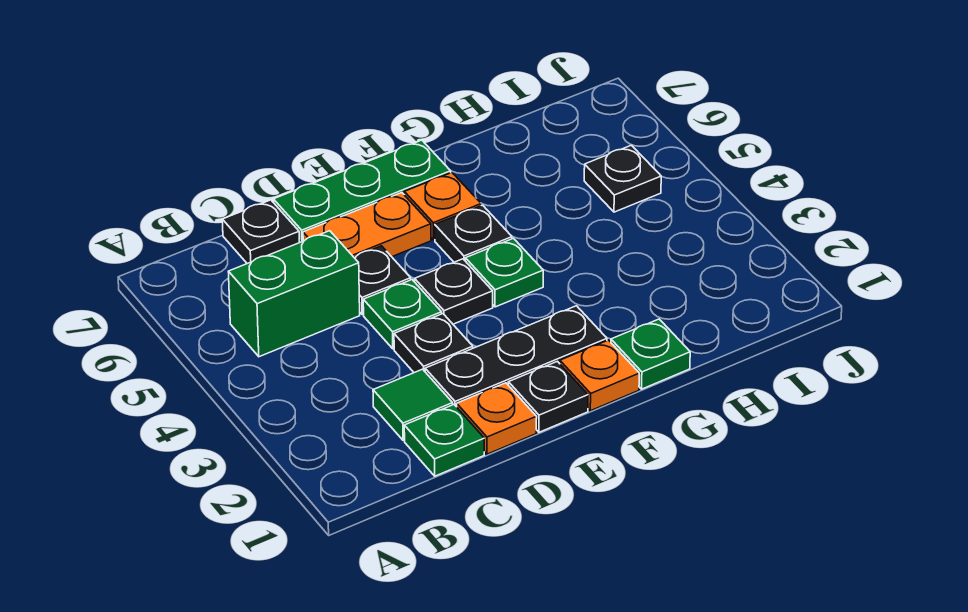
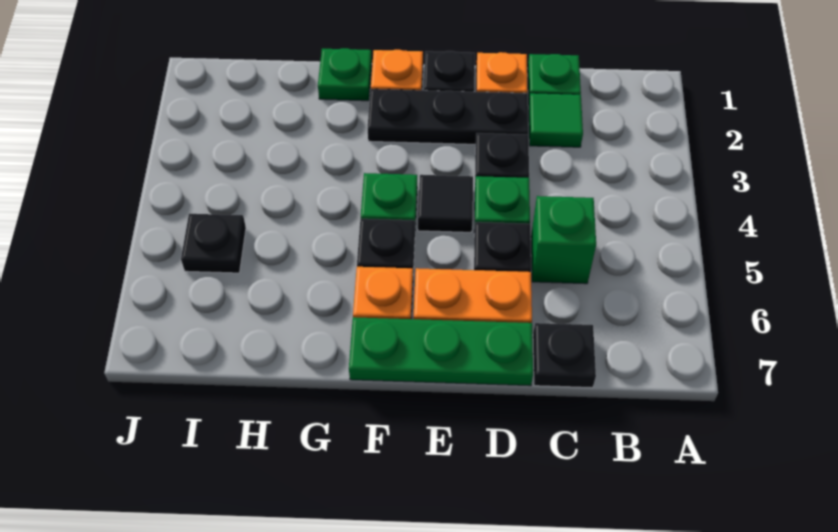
green brick B5:C5 level 1 -> green brick C5 level 1
black plate E4 level 1 -> black tile E4 level 1

